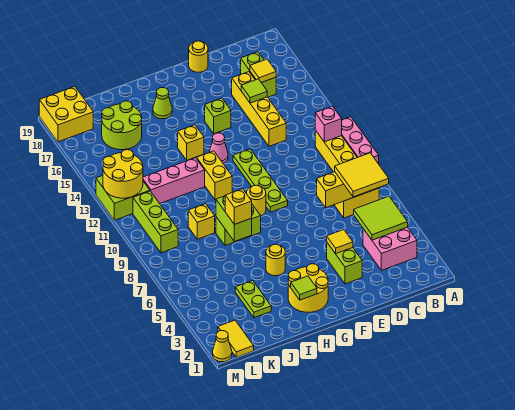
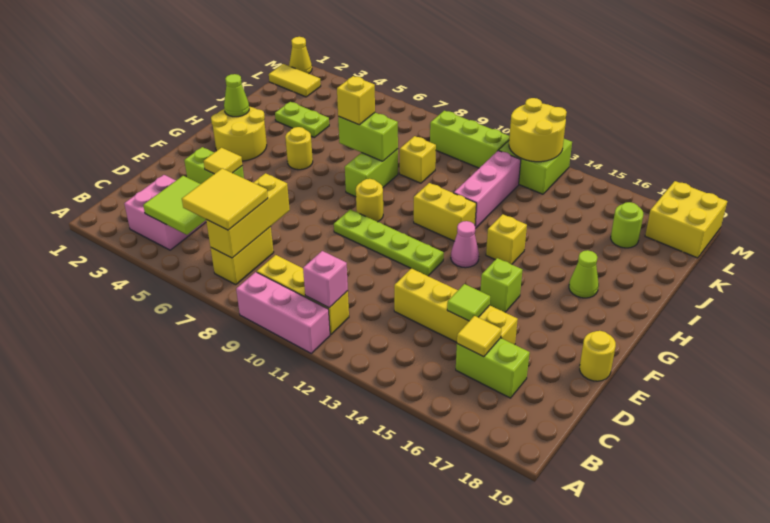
lime tile H2 level 2 -> lime cone H2 level 2
lime round brick J16:K17 level 1 -> lime round brick K17 level 1

